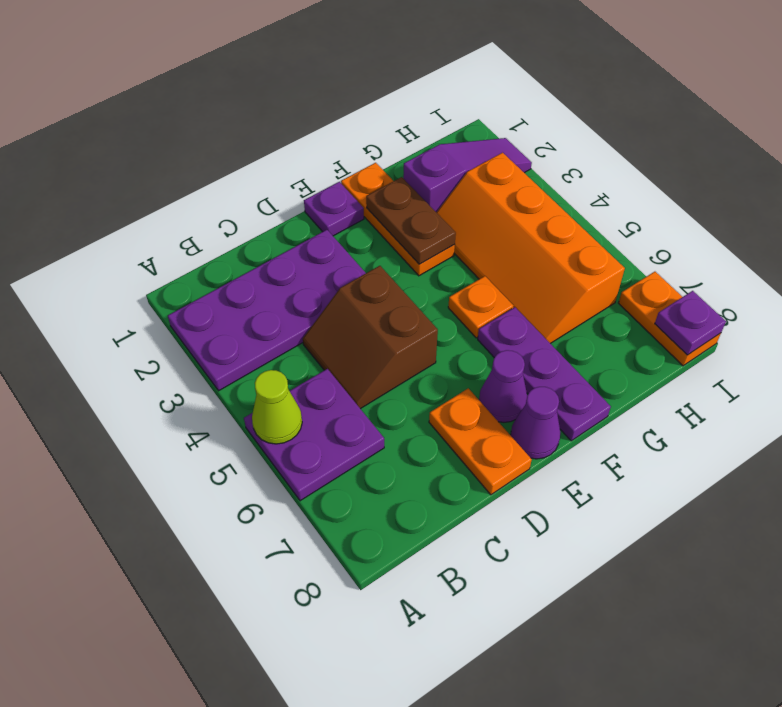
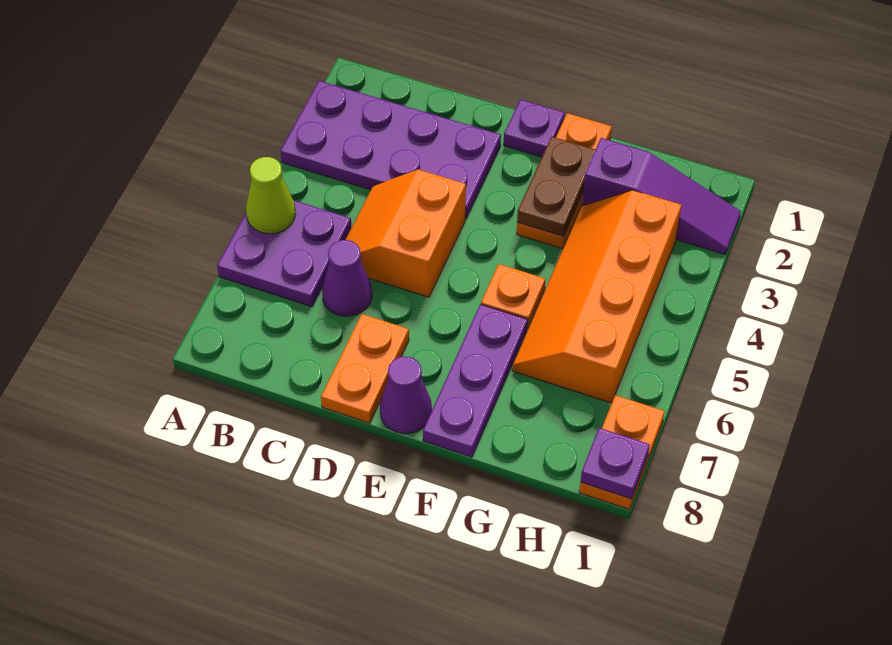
brown slope C4:D5 level 1 top D -> orange slope C4:D5 level 1 top D
purple cone E7 level 1 -> purple cone C6 level 1

